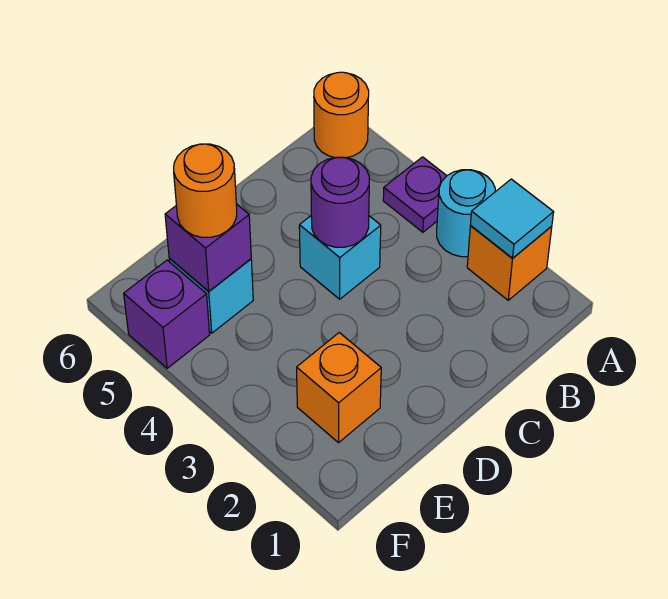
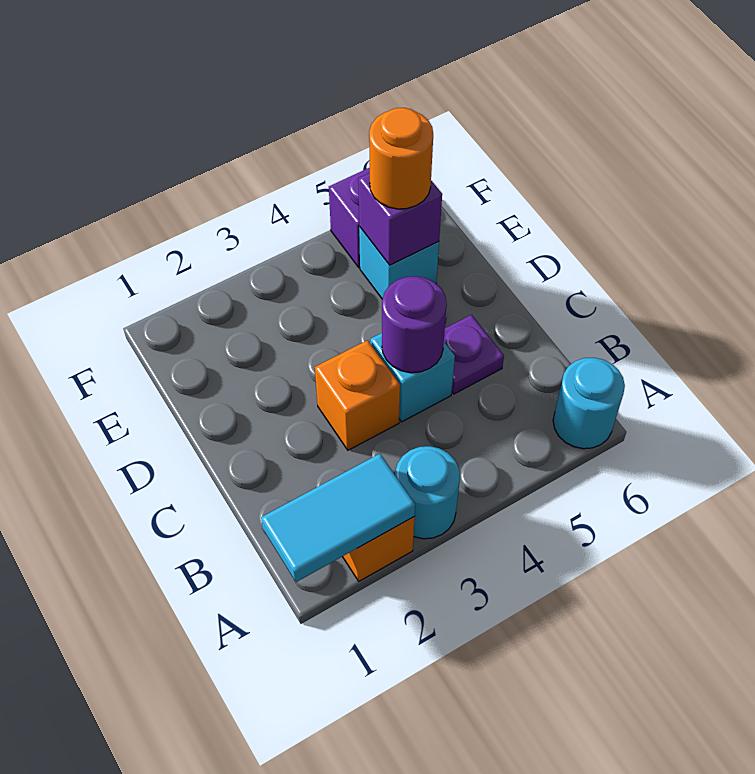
cyan tile A2 level 2 -> cyan tile A1:A2 level 2
purple plate A4 level 1 -> purple plate C5 level 1
orange round brick A6 level 1 -> cyan round brick A6 level 1
orange brick E2 level 1 -> orange brick C3 level 1

